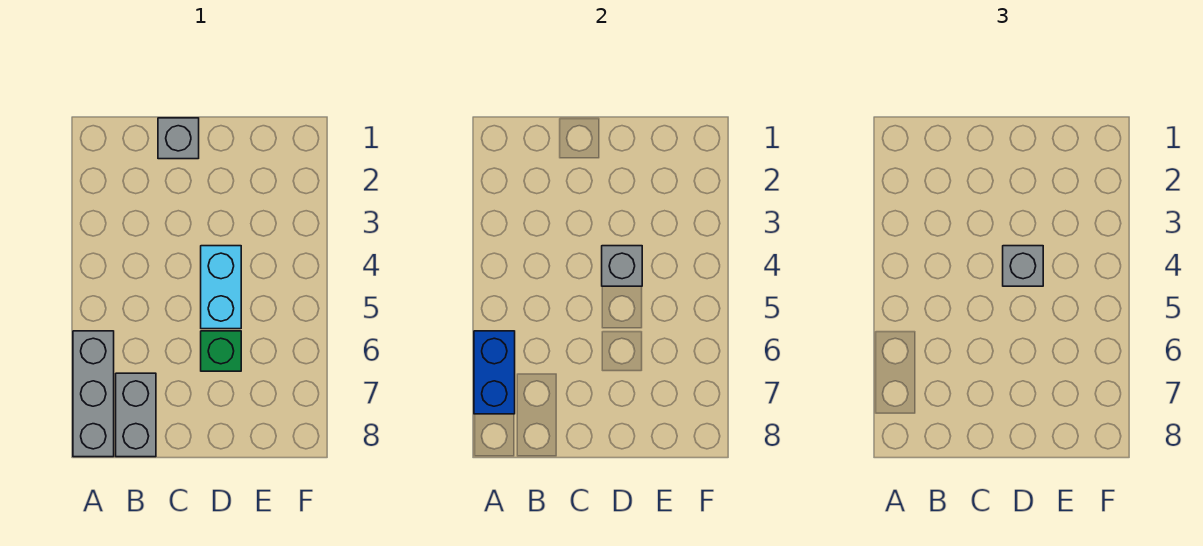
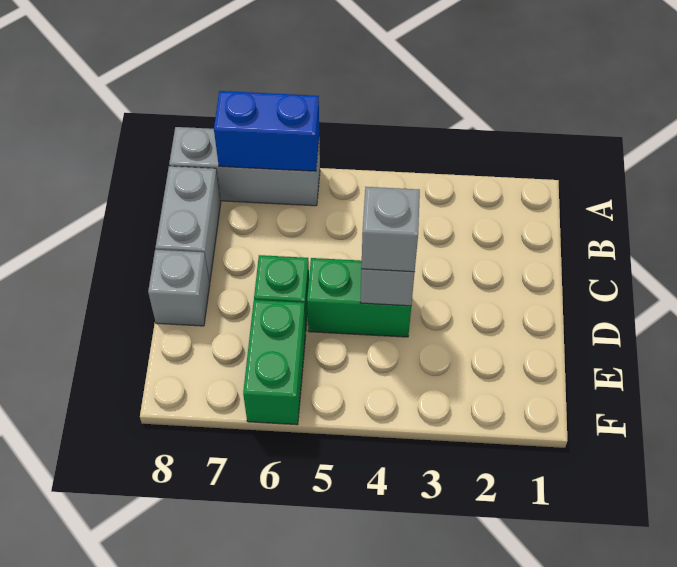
grey brick B7:B8 level 1 -> grey brick B8:C8 level 1
grey brick C1 level 1 -> grey brick D8 level 1
cyan brick D4:D5 level 1 -> green brick D4:D5 level 1
none -> green brick E6:F6 level 1

